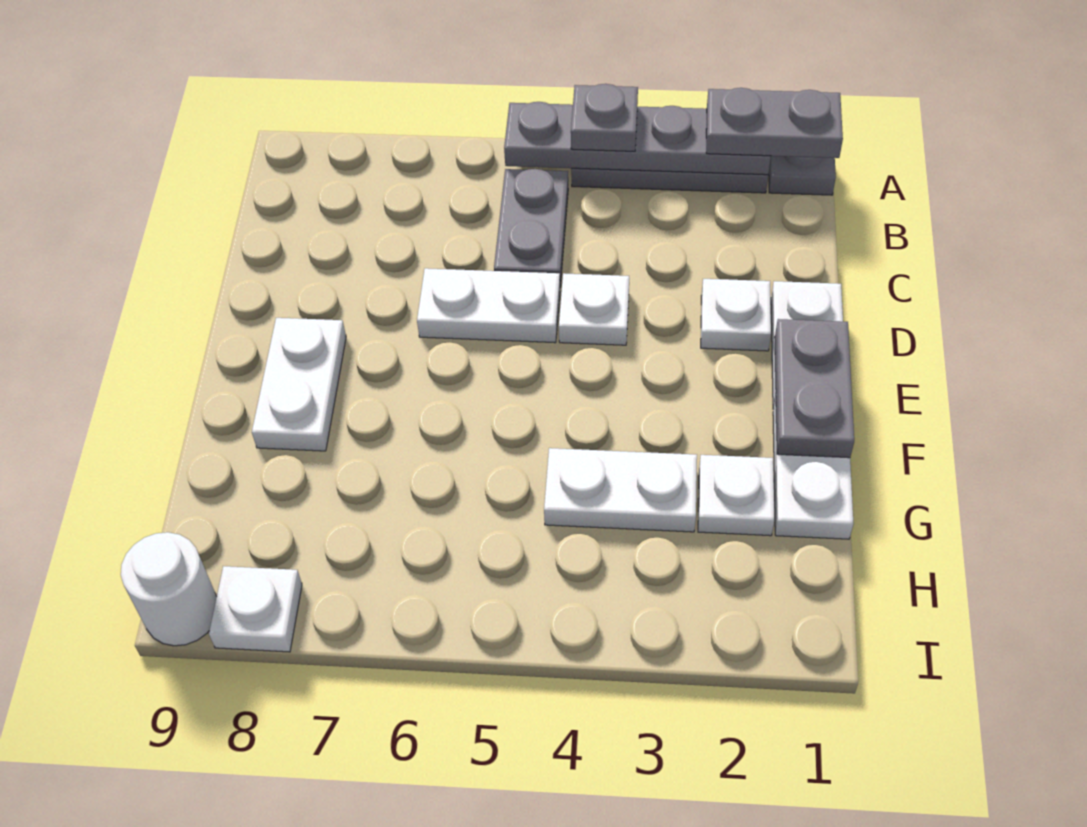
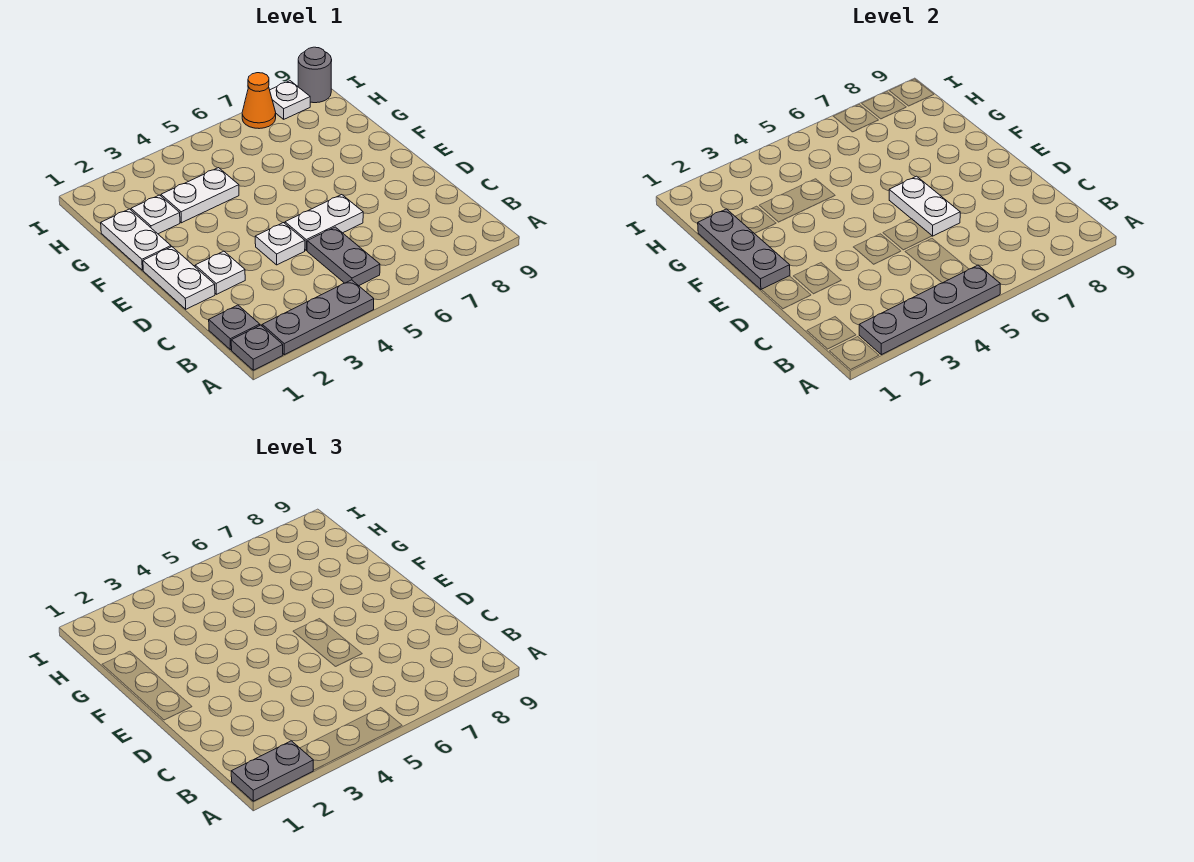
grey plate A4 level 3 -> grey plate B1 level 1
grey plate E1:F1 level 2 -> grey plate E1:G1 level 2
white plate E8:F8 level 1 -> white plate D6:E6 level 2
none -> orange cone I7 level 1
white round brick I9 level 1 -> grey round brick I9 level 1

